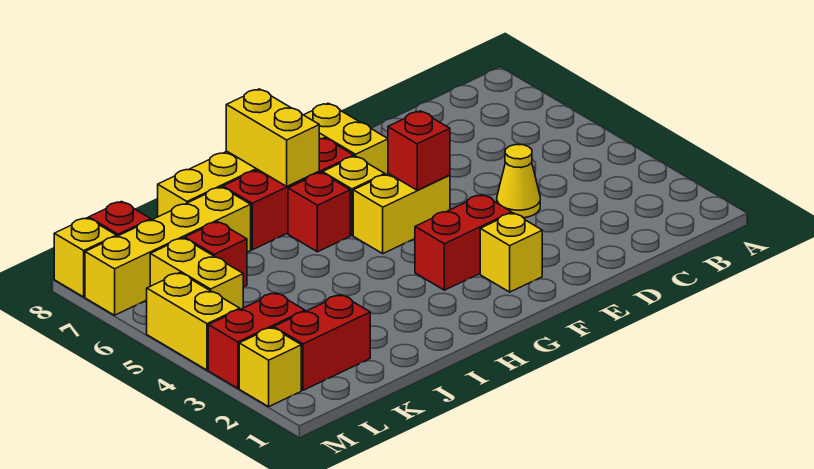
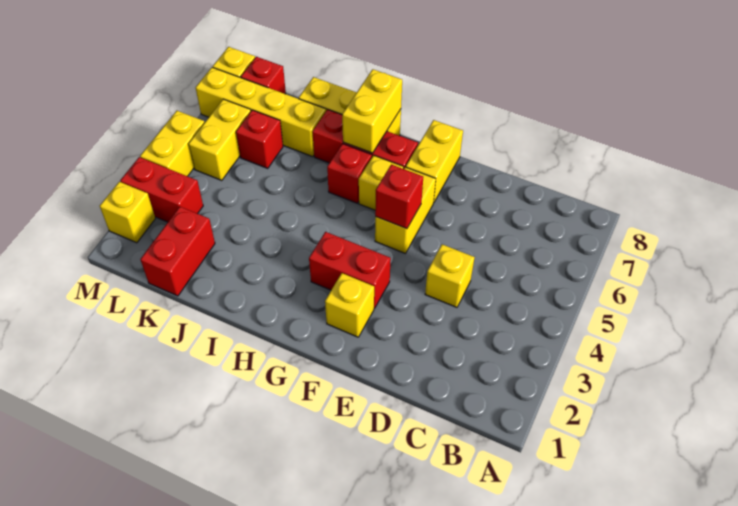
yellow cone D4 level 1 -> yellow brick D4 level 1
yellow brick F5:G5 level 1 -> yellow brick F5:F6 level 1
red brick K2:L2 level 1 -> red brick K1:K2 level 1

